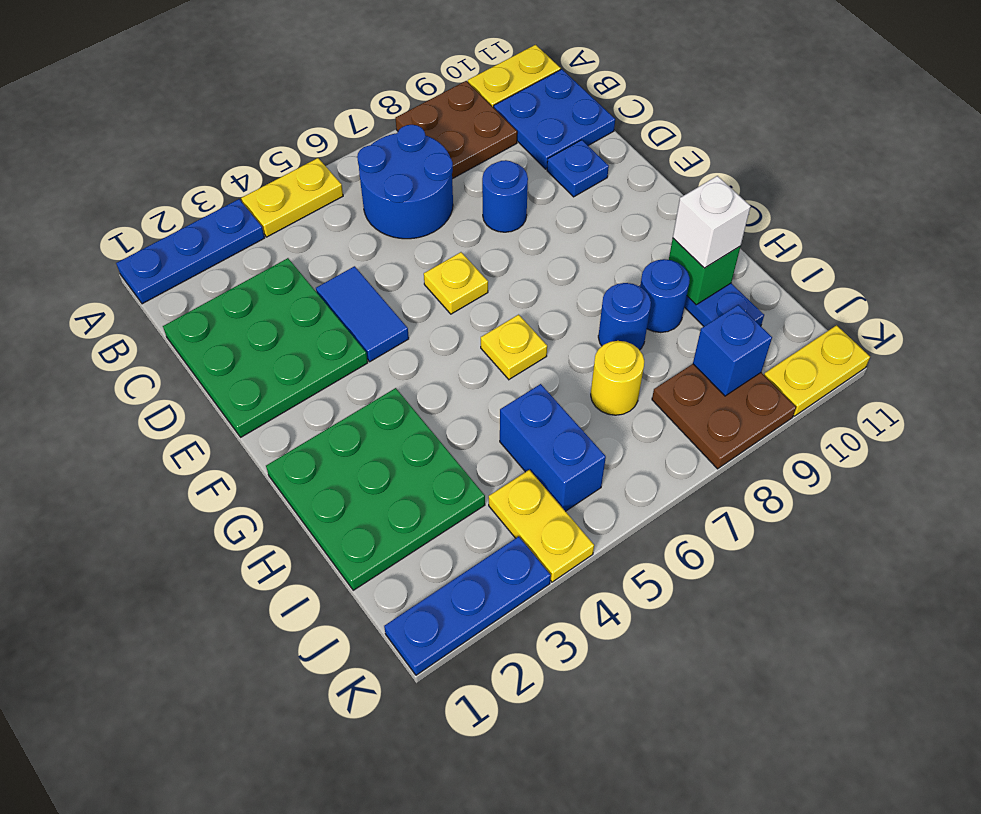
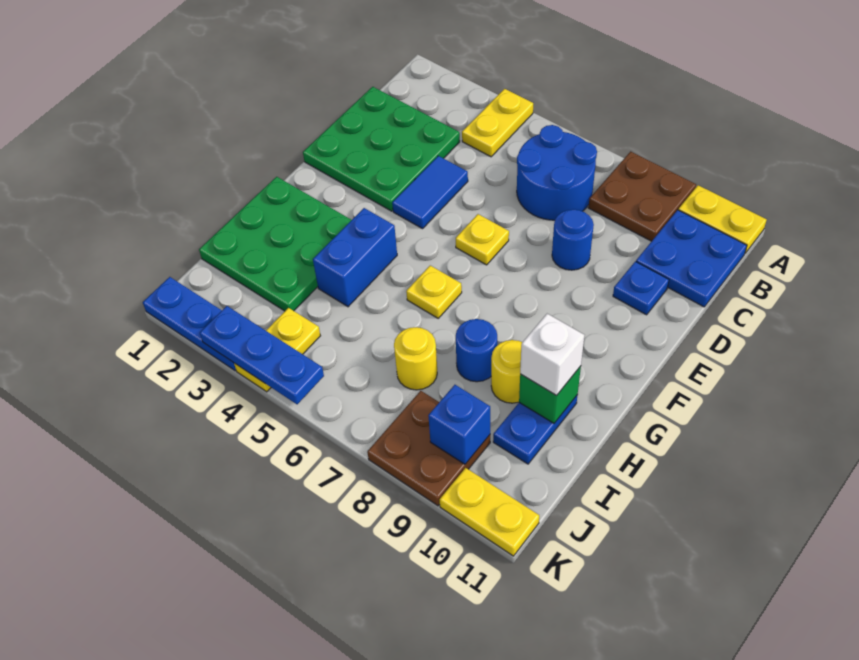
blue plate A1:A3 level 1 -> blue plate K3:K5 level 2
yellow plate A4:A5 level 1 -> yellow plate A4:B4 level 1
blue round brick H9 level 1 -> yellow round brick H9 level 1
blue brick I5:J5 level 1 -> blue brick G4:H4 level 1

